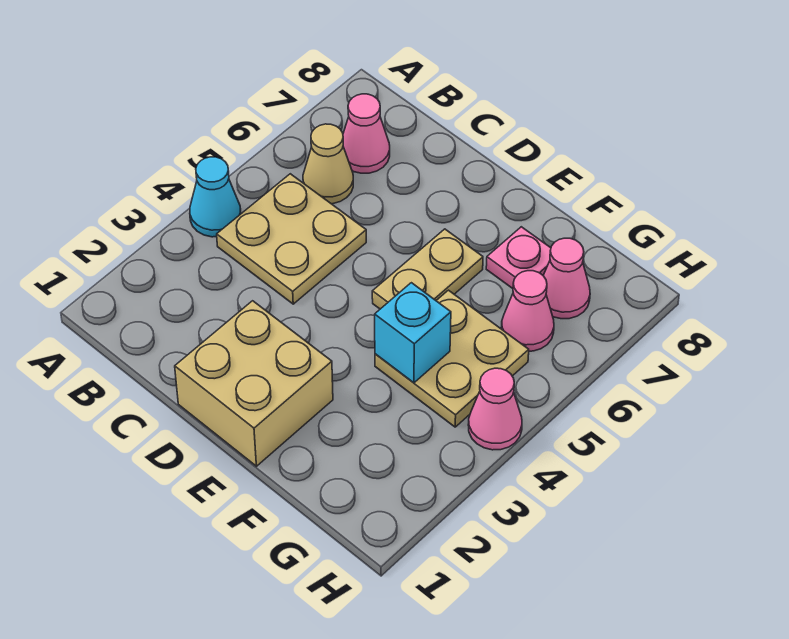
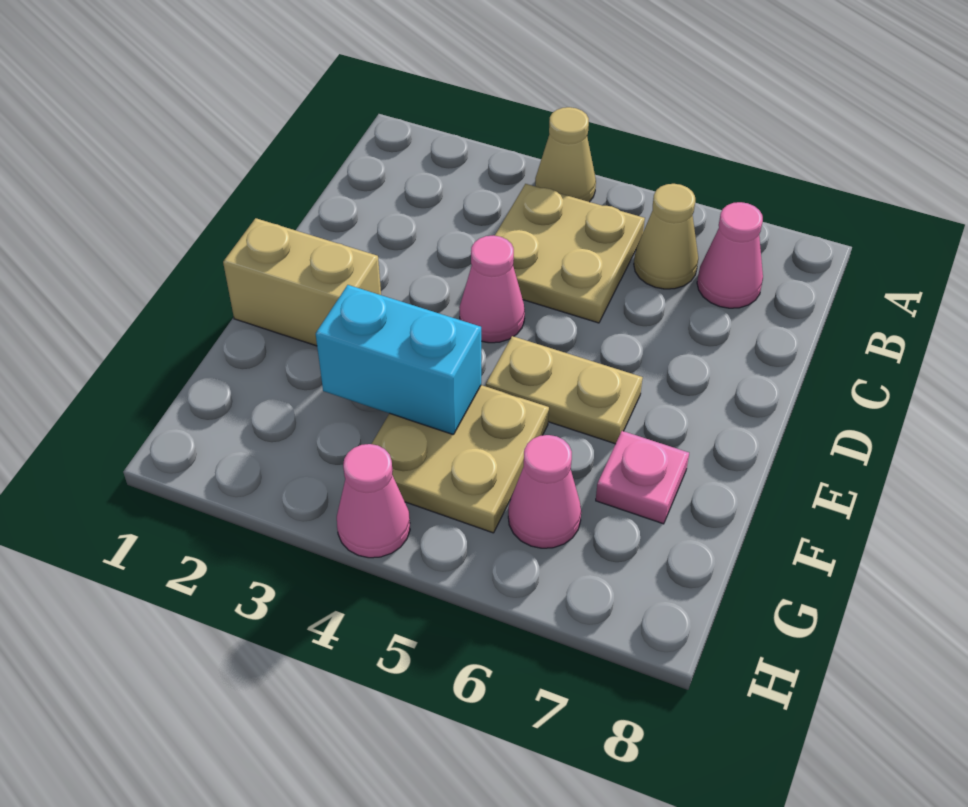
cyan cone A4 level 1 -> tan cone A4 level 1
tan brick D1:E2 level 1 -> tan brick E1:E2 level 1
cyan brick F4 level 2 -> cyan brick F3:F4 level 2
pink cone G7 level 1 -> pink cone D4 level 1

